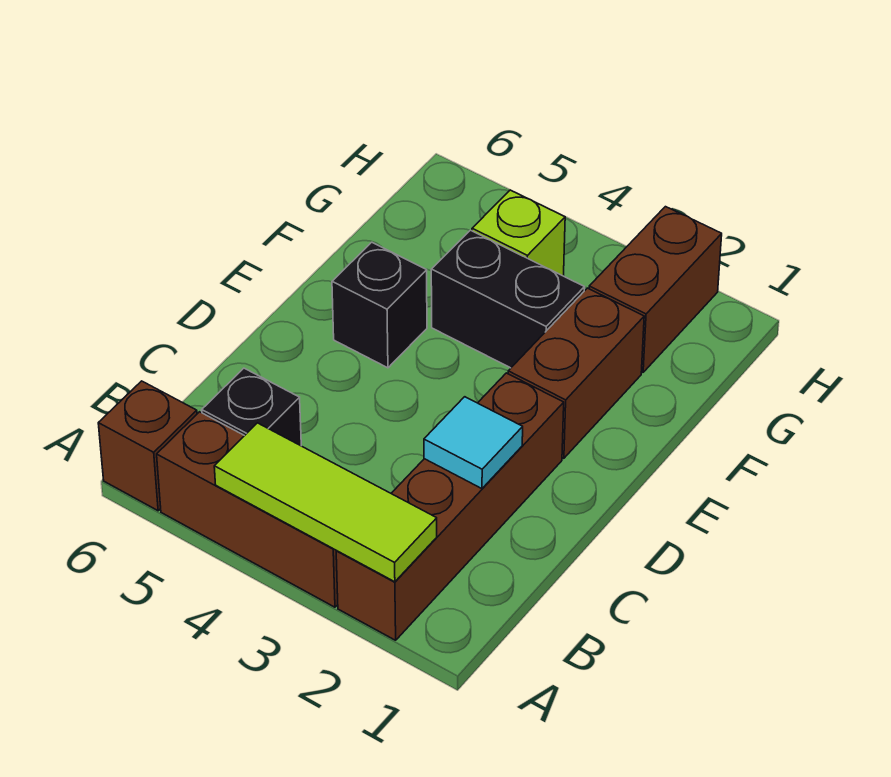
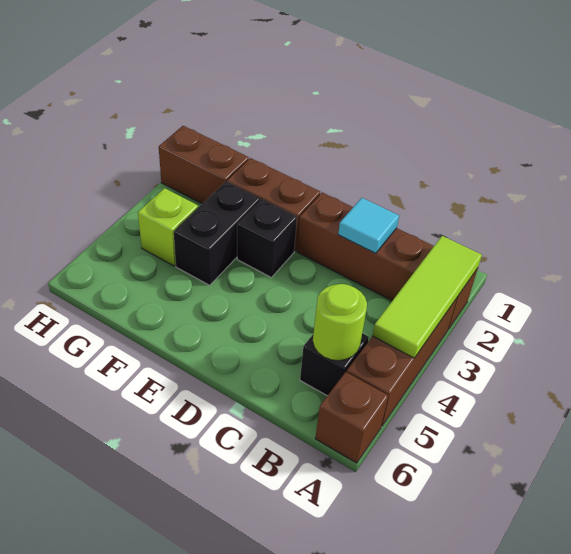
none -> lime round brick B5 level 2
black brick E5 level 1 -> black brick E3 level 1

